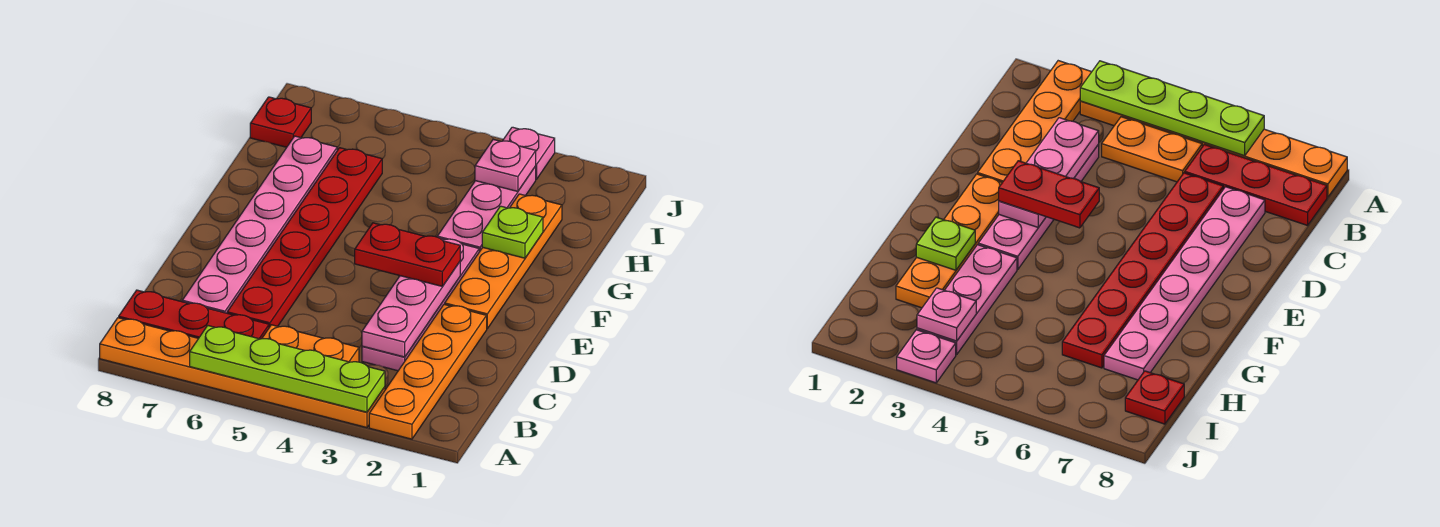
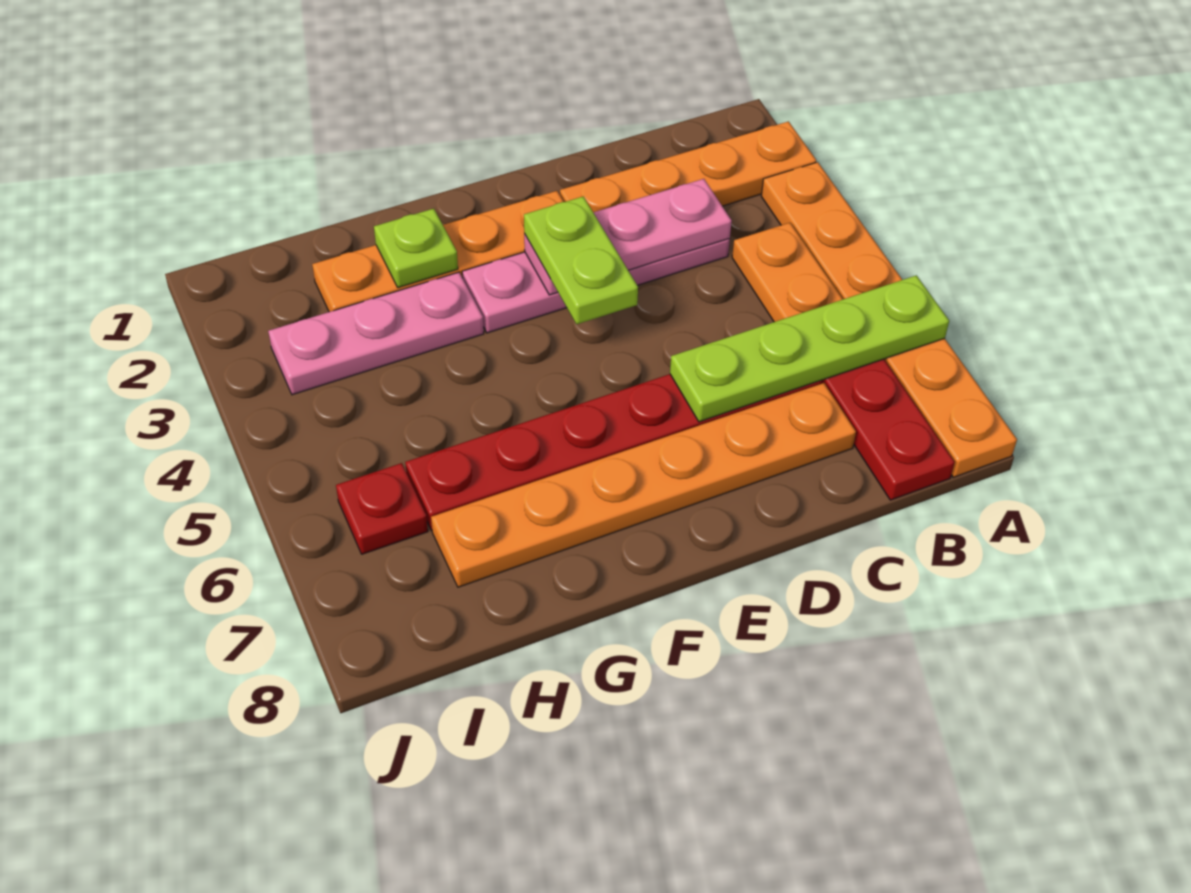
lime plate A3:A6 level 2 -> lime plate A6:D6 level 2
pink plate C7:H7 level 1 -> orange plate C7:H7 level 1
red plate E3:E4 level 3 -> lime plate E3:E4 level 3
pink plate I3 level 2 -> none
red plate I8 level 1 -> red plate I6 level 1
pink plate J3 level 1 -> none

